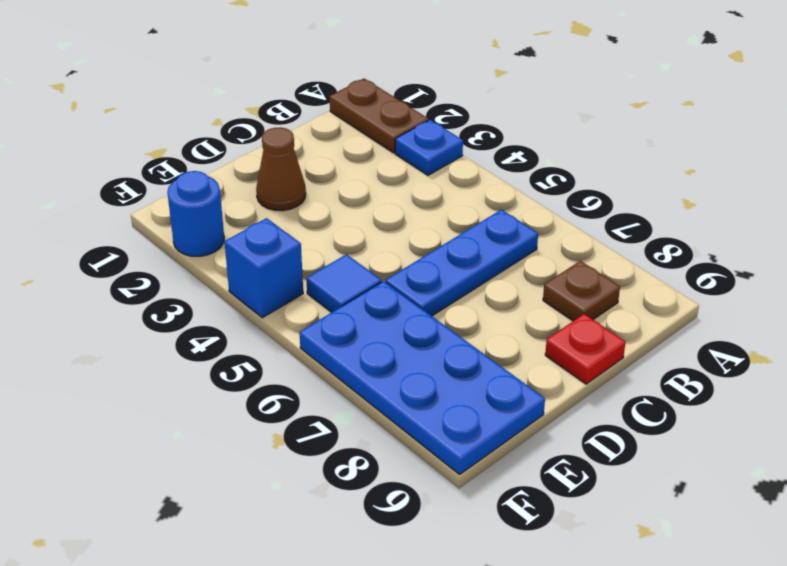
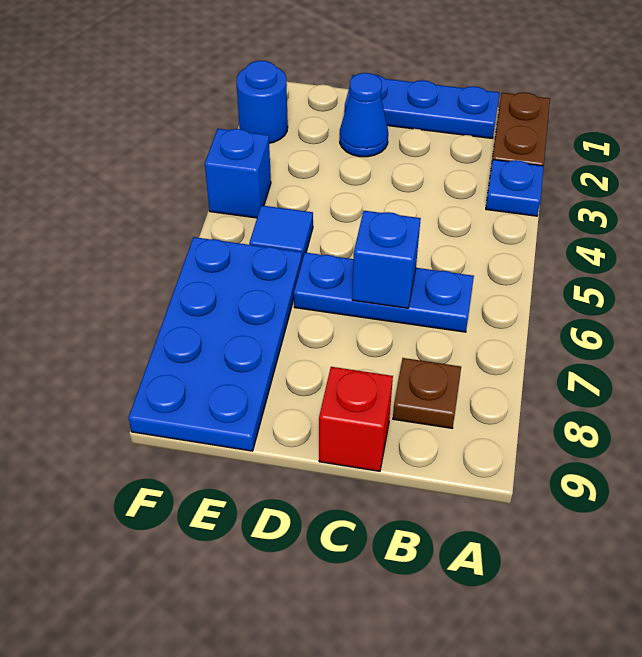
none -> blue plate B1:D1 level 1
none -> blue brick C6 level 2
red plate C9 level 1 -> red brick C9 level 1
brown cone D2 level 1 -> blue cone D2 level 1

